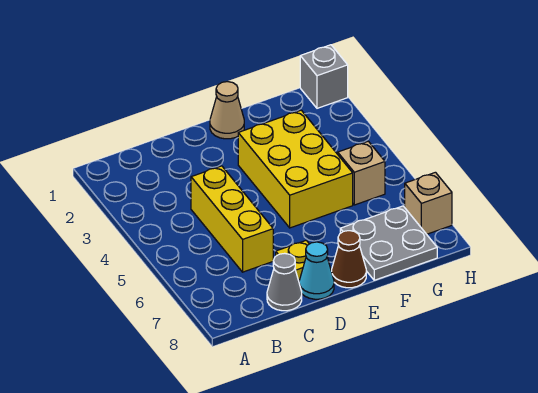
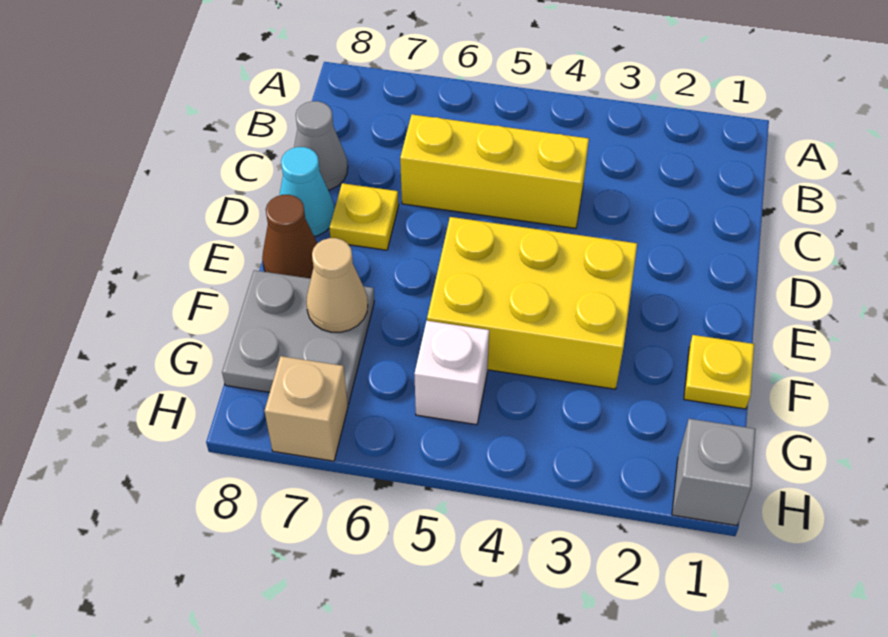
tan cone E1 level 1 -> tan cone F7 level 2
none -> yellow plate F1 level 1
tan brick G5 level 1 -> white brick G5 level 1

